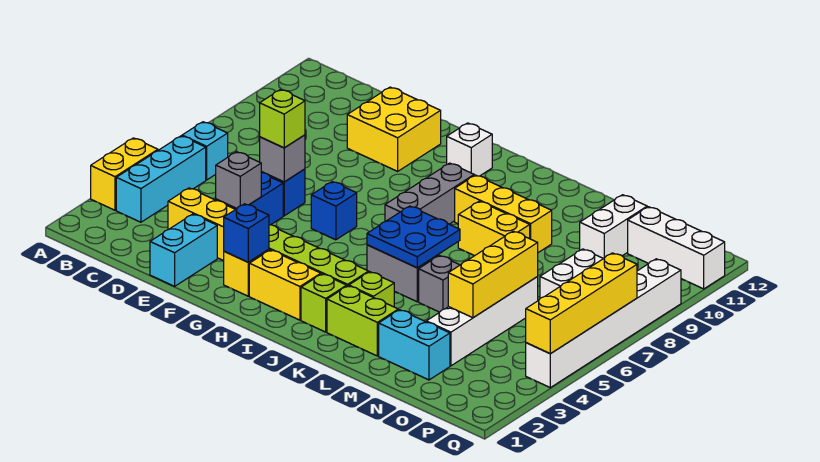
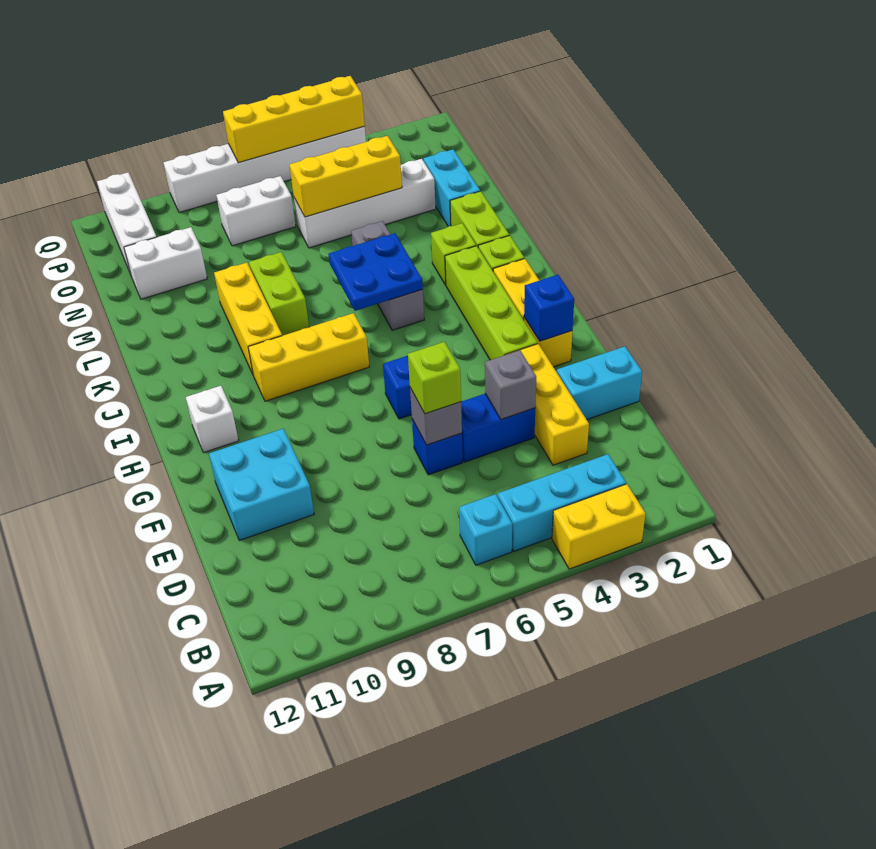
yellow brick E10:F11 level 1 -> cyan brick E10:F11 level 1
grey brick I7:I9 level 1 -> yellow brick I7:I9 level 1
yellow brick K8:L8 level 1 -> lime brick K8:L8 level 1

